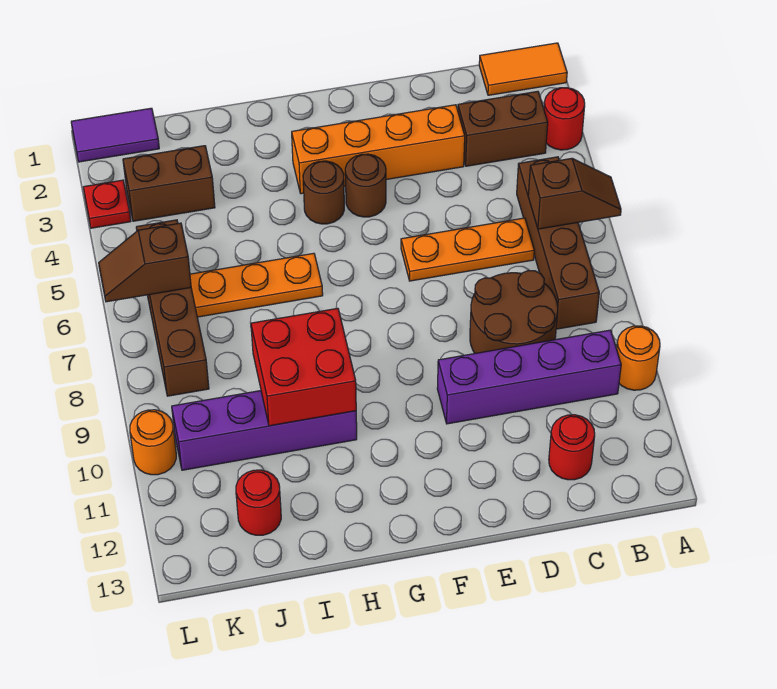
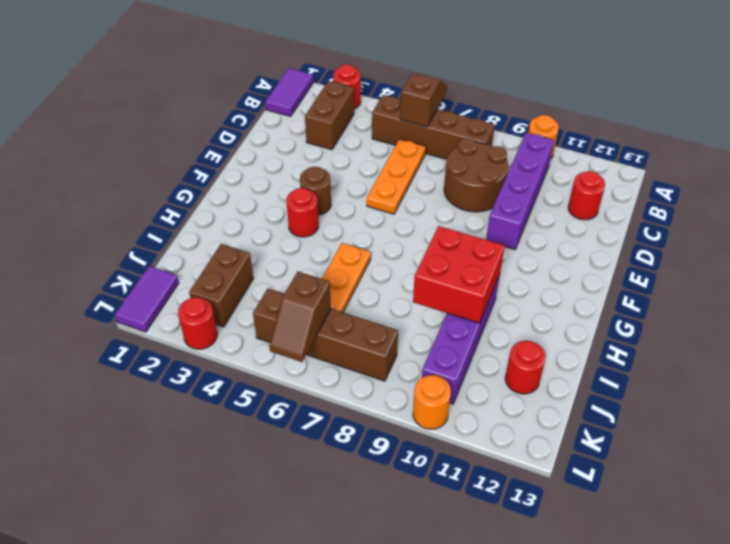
orange tile A1:B1 level 1 -> purple tile A1:B1 level 1
orange brick D3:G3 level 1 -> none
brown round brick G4 level 1 -> red round brick G4 level 1
red plate L3 level 1 -> red round brick L3 level 1

